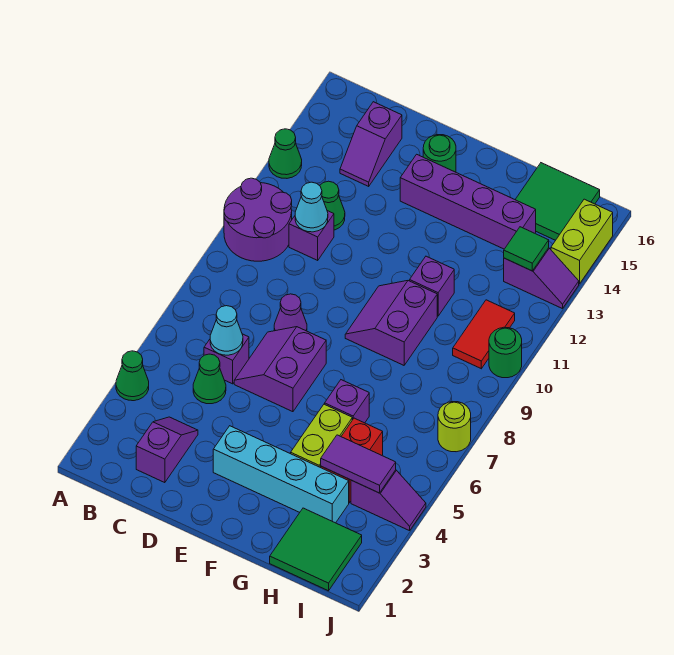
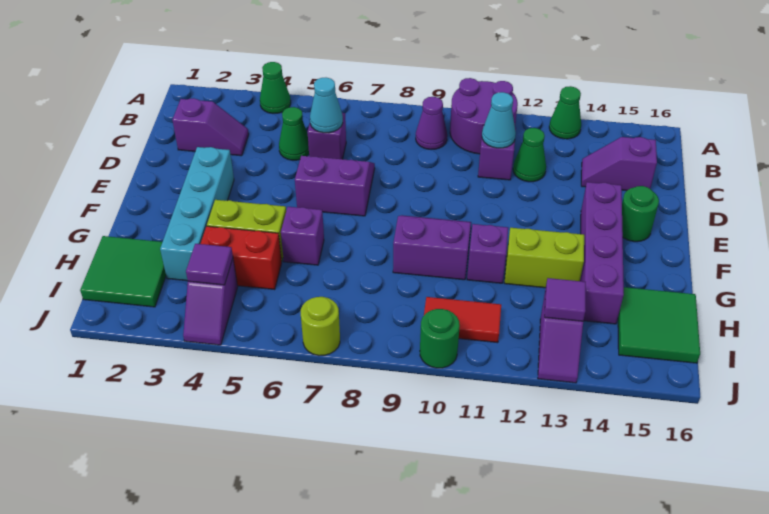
purple cone D8 level 1 -> purple cone B9 level 1
purple tile H4:I4 level 2 -> purple tile I4 level 2
green tile I13 level 2 -> purple tile I13 level 2
lime brick J14:J15 level 1 -> lime brick G12:G13 level 1

